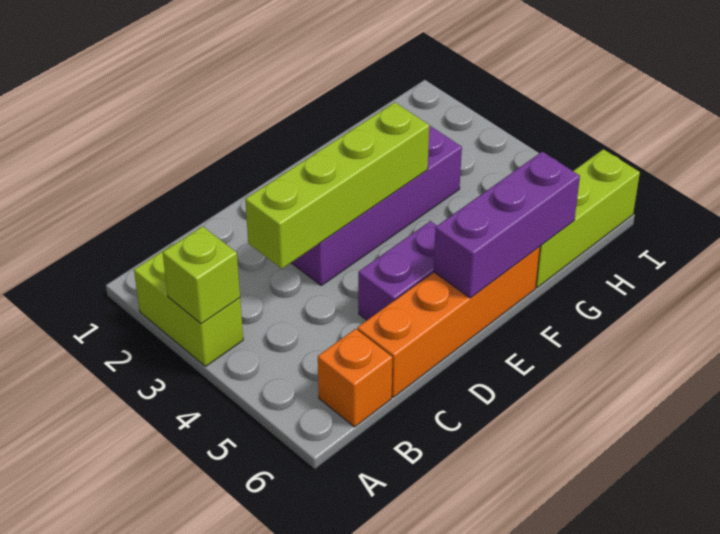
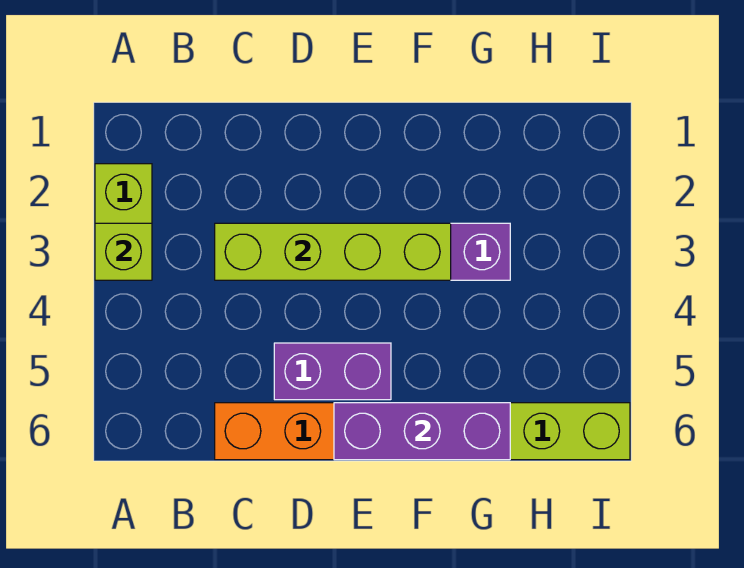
orange brick B6 level 1 -> none

